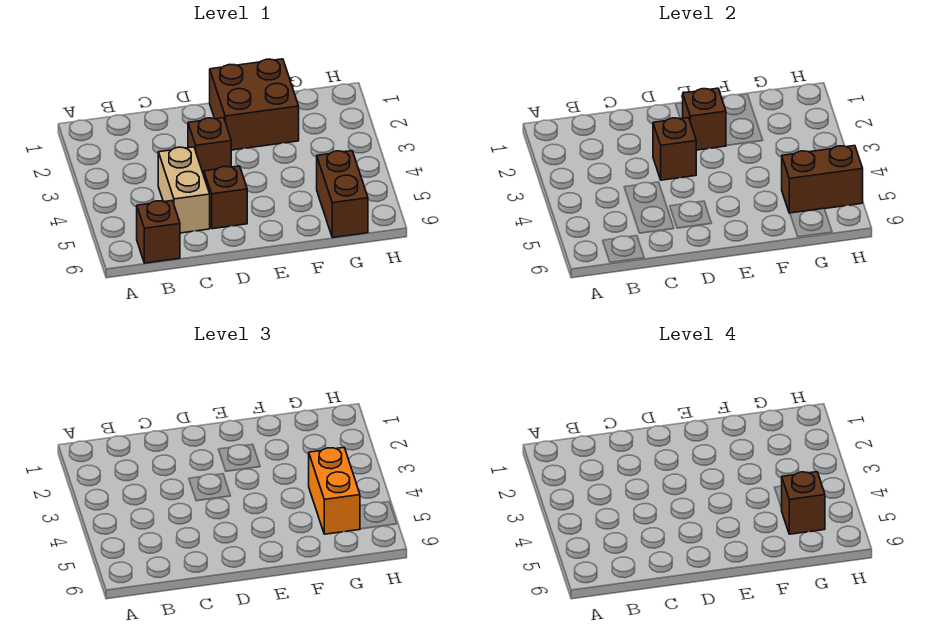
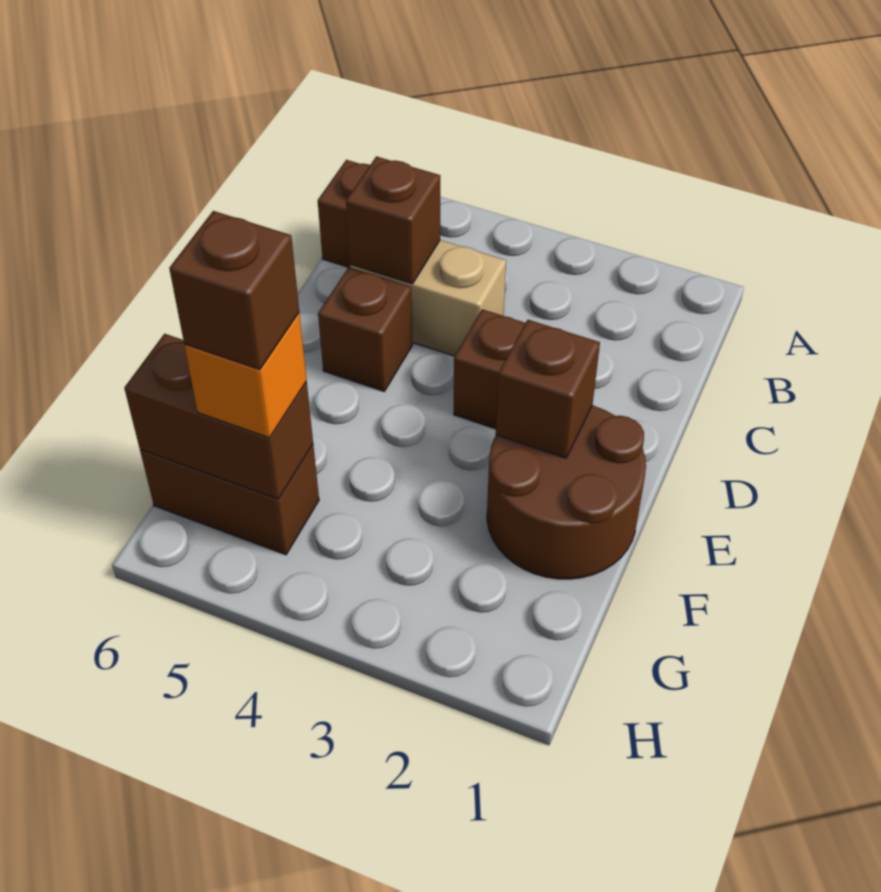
brown brick D3 level 2 -> brown brick C5 level 2
brown brick E1:F2 level 1 -> brown round brick E1:F2 level 1
orange brick G4:G5 level 3 -> orange brick G5 level 3
brown brick G5:H5 level 2 -> brown brick G5:G6 level 2

